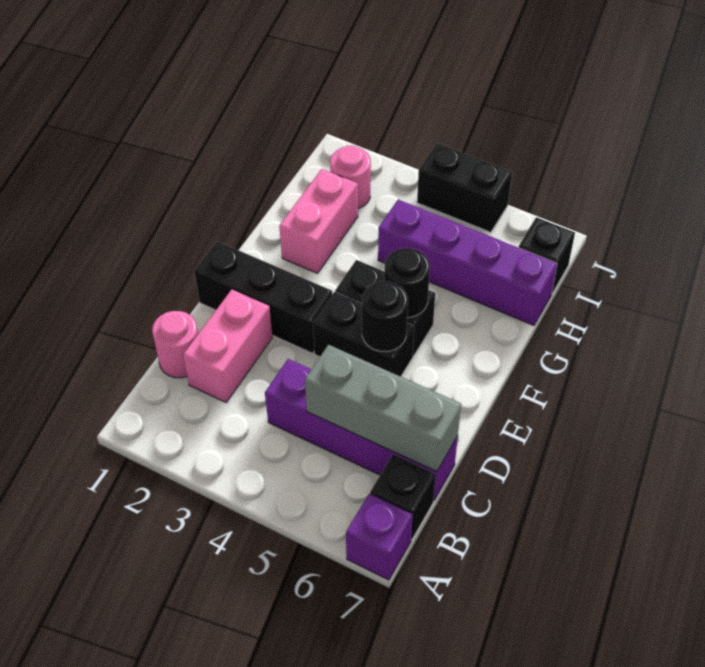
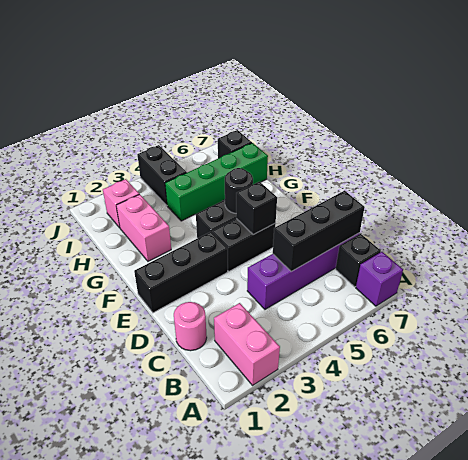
pink brick C2:D2 level 1 -> pink brick A2:B2 level 1
grey brick C5:C7 level 2 -> black brick C5:C7 level 2
black round brick E5 level 2 -> black brick E5 level 2
purple brick H4:H7 level 1 -> green brick H4:H7 level 1
pink round brick I2 level 1 -> pink brick I2 level 1
black brick J4:J5 level 1 -> black brick I4:J4 level 1

